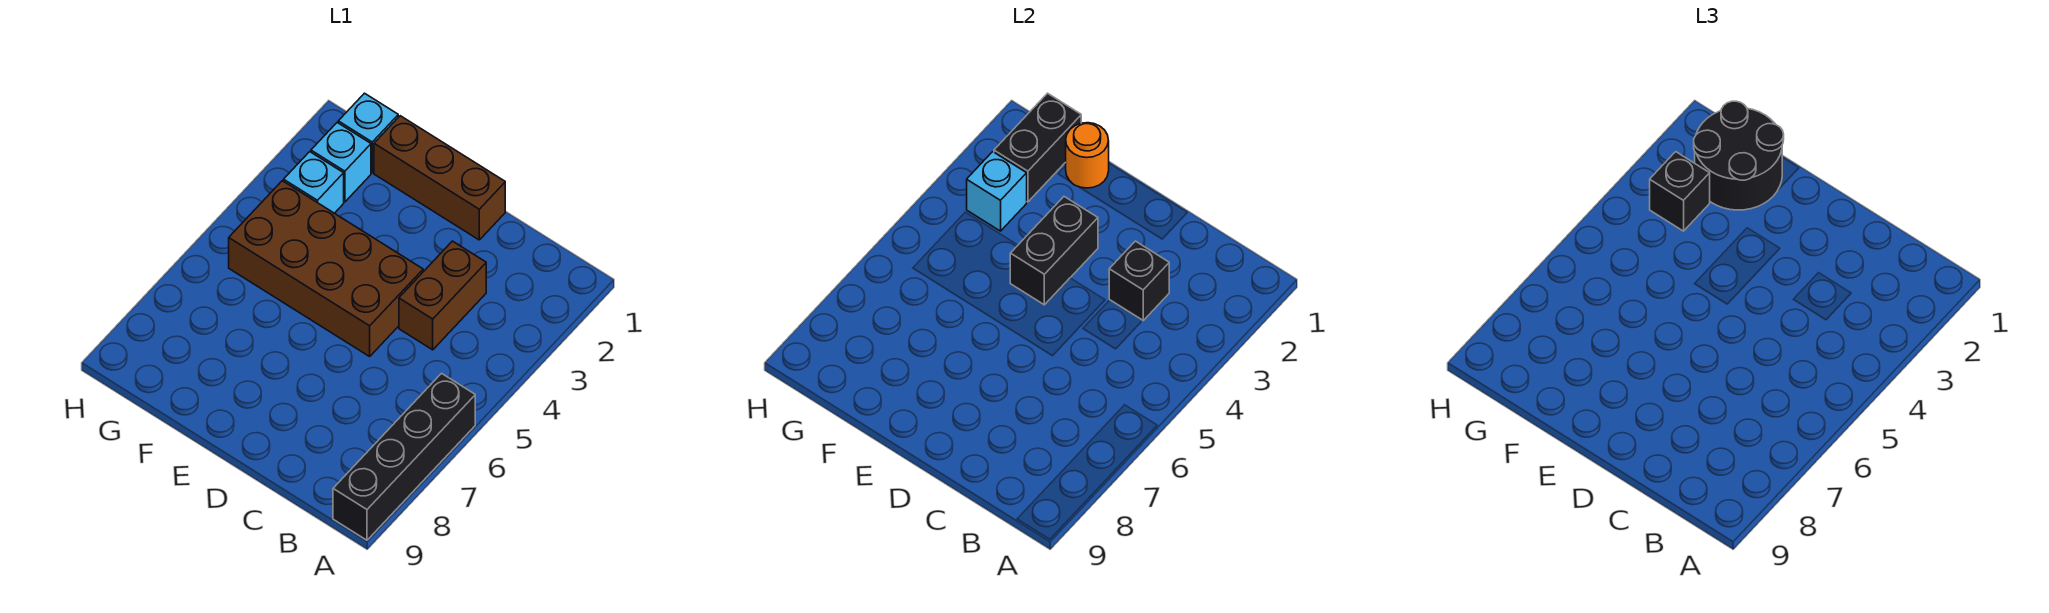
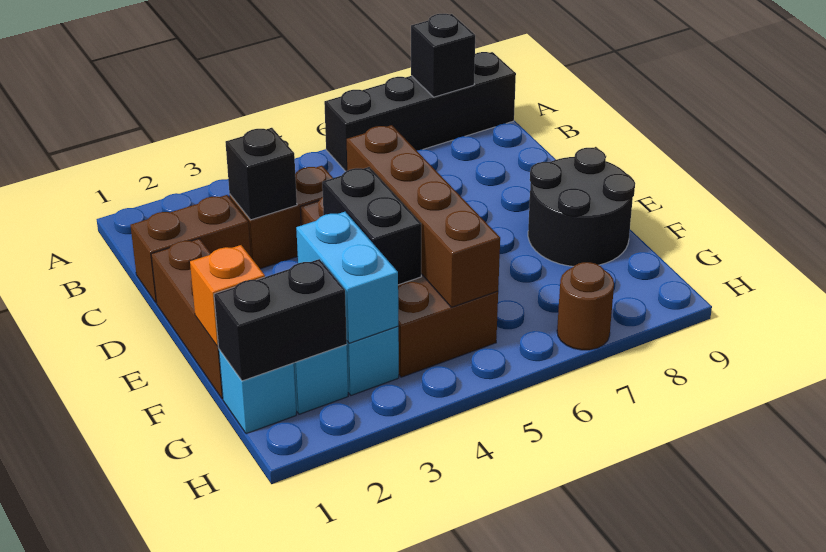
none -> brown brick C1:C2 level 1
none -> brown brick D5:G5 level 2
black brick E3:E4 level 2 -> black brick E4:F4 level 2
orange round brick F1 level 2 -> orange brick F1 level 2
black round brick F1:G2 level 3 -> black round brick E8:F9 level 1
cyan brick G3 level 2 -> cyan brick F3:G3 level 2
black brick G3 level 3 -> black brick A8 level 2
none -> brown round brick H7 level 1

